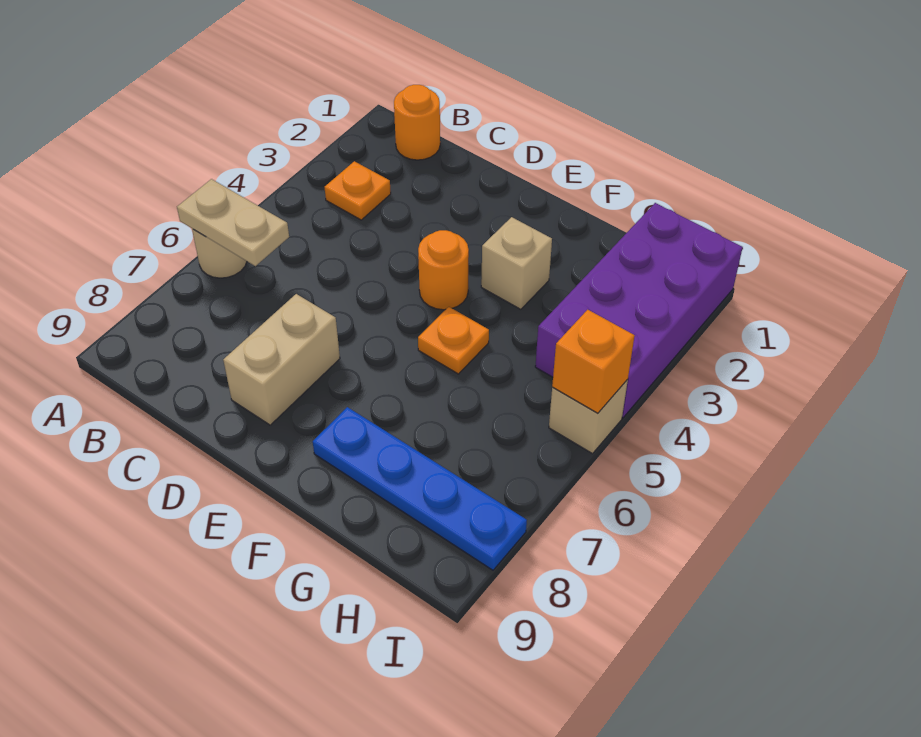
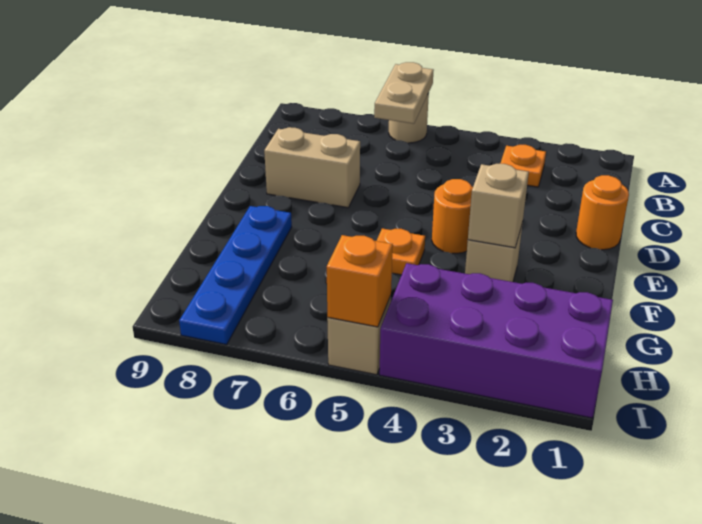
orange round brick B1 level 1 -> orange round brick D1 level 1
none -> tan brick F3 level 2

